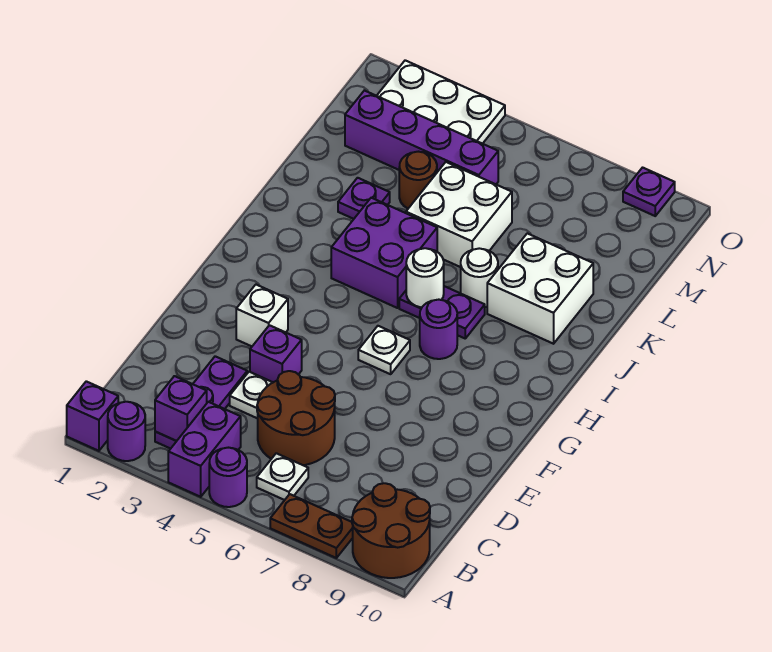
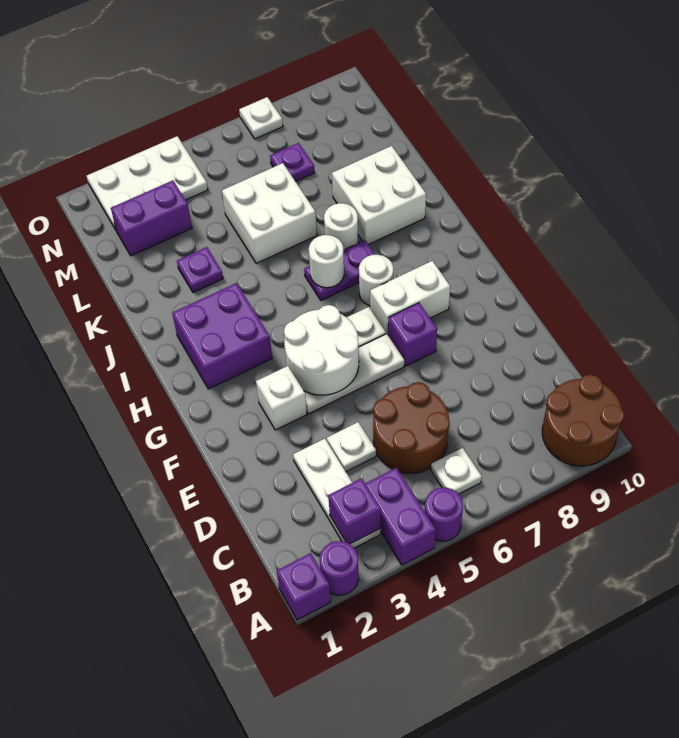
brown plate A7:A8 level 1 -> none
purple plate B3:D3 level 1 -> white plate B3:D3 level 1
purple brick E4 level 1 -> purple brick F7 level 1
none -> white plate F4:F6 level 1
none -> white round brick F4:G5 level 2
none -> white brick G7:G8 level 1
purple round brick H7 level 1 -> white round brick H7 level 1
purple brick I4:J5 level 1 -> purple brick H2:I3 level 1
brown round brick L4 level 1 -> none
purple brick M2:M5 level 1 -> purple brick M2:M3 level 1
none -> white plate O7 level 1
purple plate O9 level 1 -> purple plate M7 level 1

